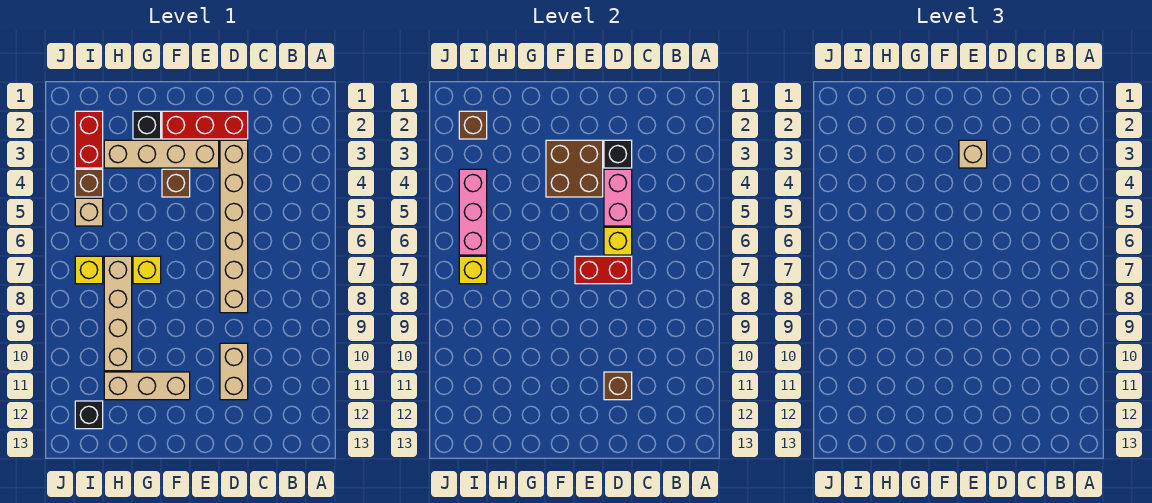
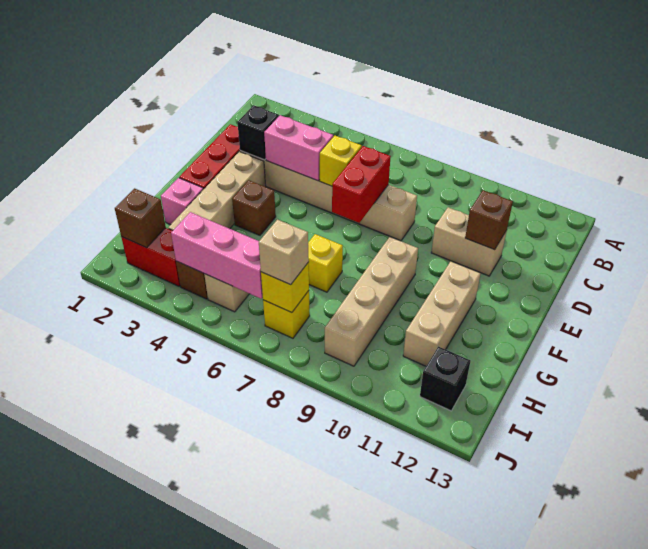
brown brick E3:F4 level 2 -> none
tan brick E3 level 3 -> tan brick I7 level 3
black brick G2 level 1 -> pink brick G2 level 1
tan brick H7:H10 level 1 -> tan brick F9:I9 level 1

